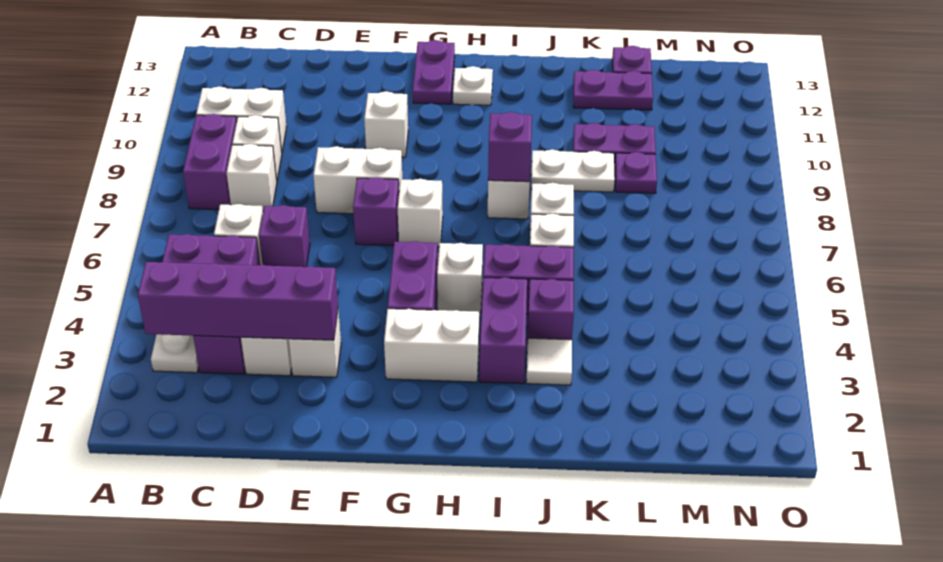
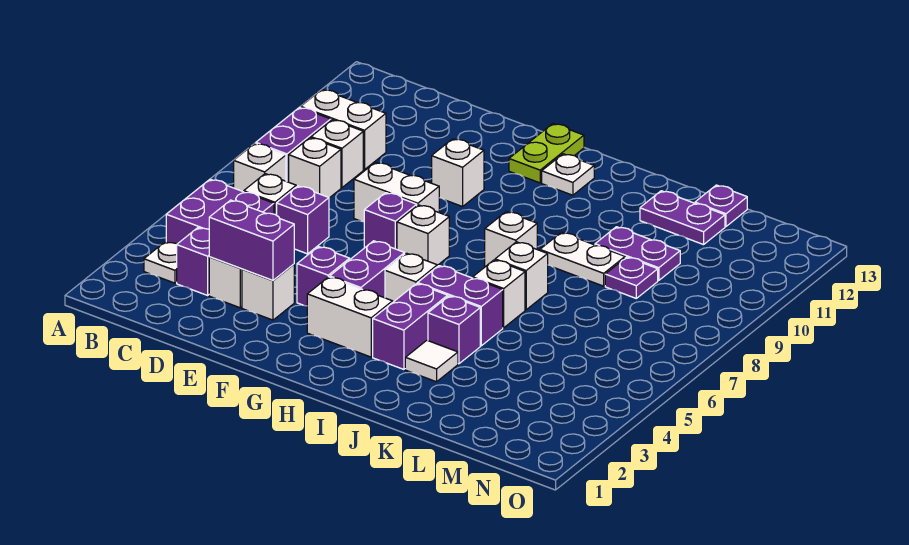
purple brick B3:E3 level 2 -> purple brick D3:E3 level 2
none -> white brick B7 level 1
purple plate G12:G13 level 1 -> lime plate G12:G13 level 1
purple brick I8 level 2 -> purple brick F4 level 1

